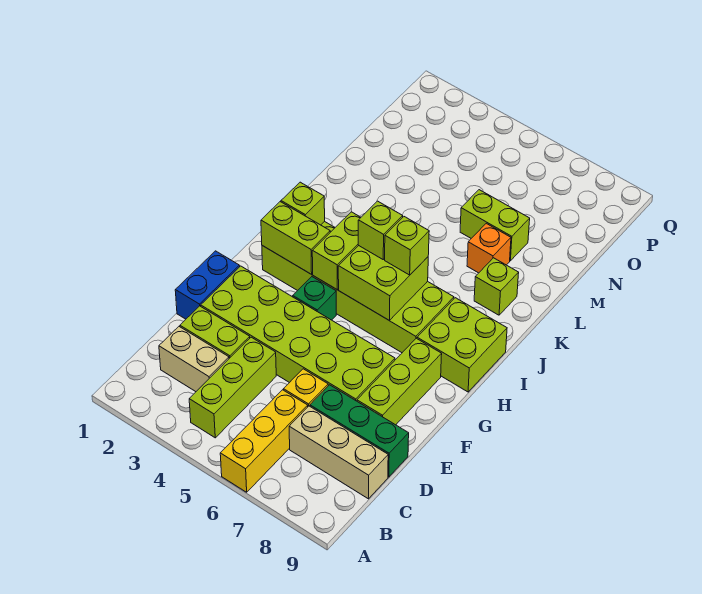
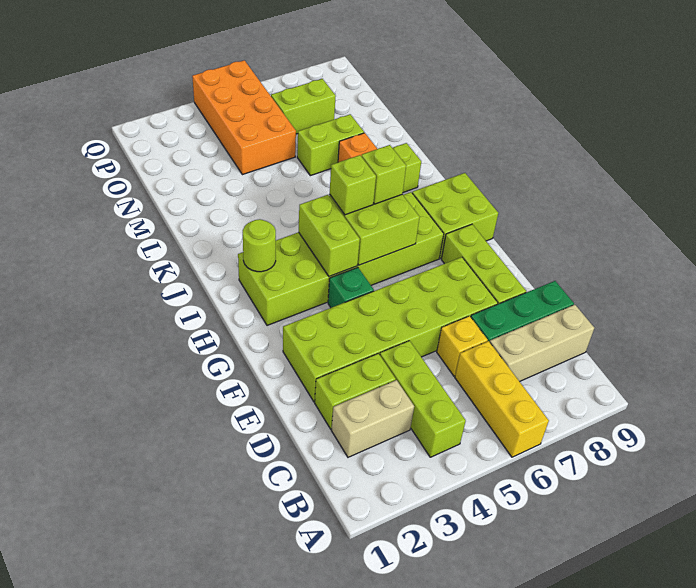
blue brick E1:F1 level 1 -> none
lime brick H2:H3 level 2 -> lime brick O6:O7 level 1
lime brick I2 level 2 -> lime round brick I2 level 2
none -> orange brick N4:Q5 level 1

